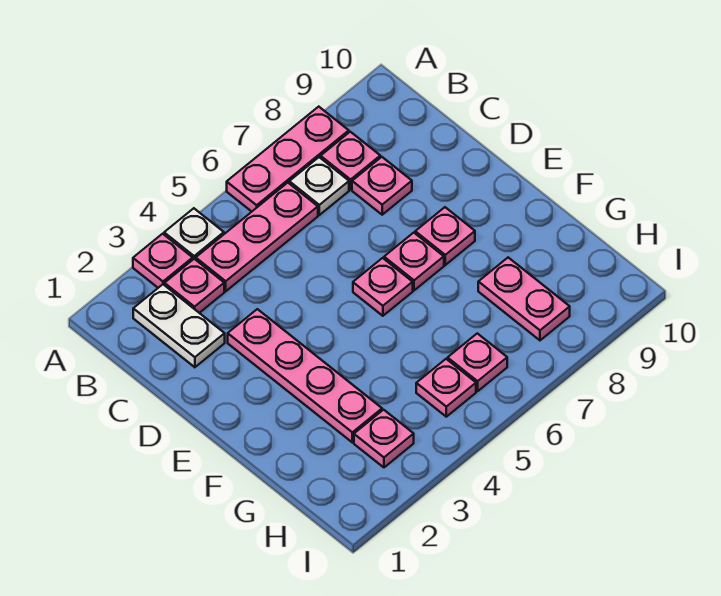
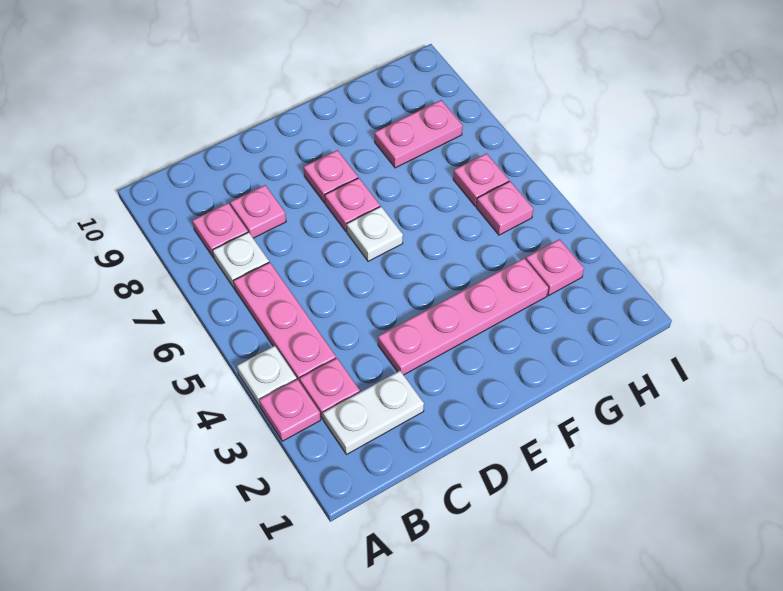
pink plate A6:A8 level 1 -> none
pink plate E6 level 1 -> white plate E6 level 1

